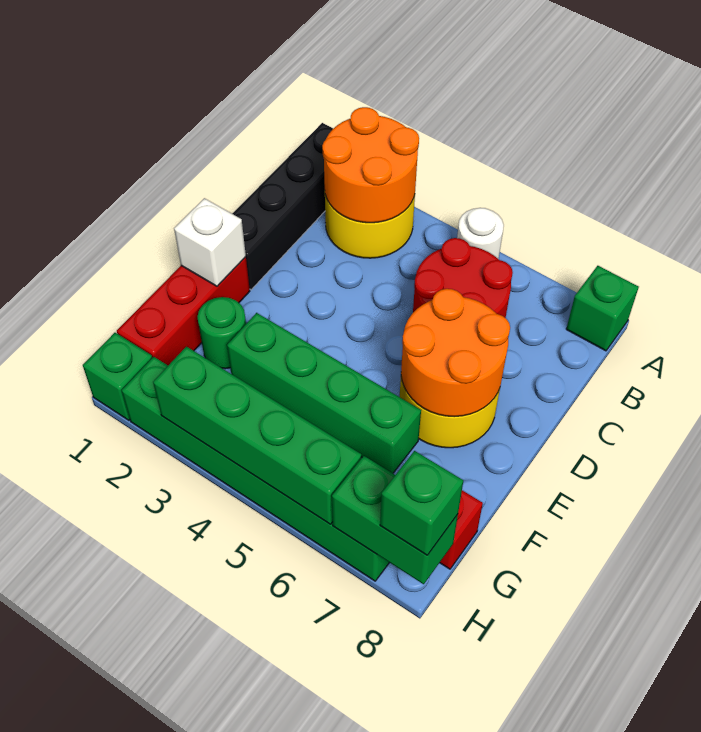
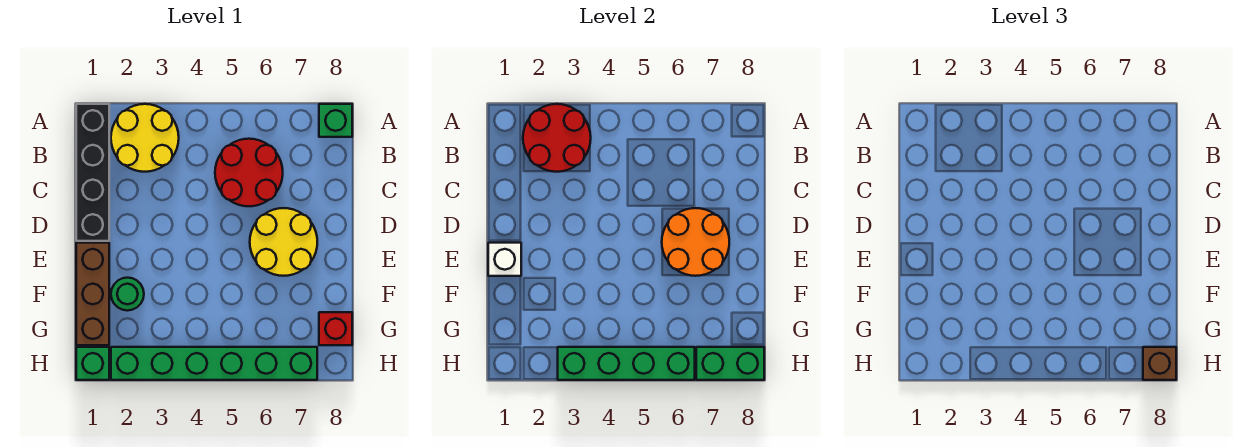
orange round brick A2:B3 level 2 -> red round brick A2:B3 level 2
white round brick A5 level 1 -> none
red brick E1:G1 level 1 -> brown brick E1:G1 level 1
green brick F3:F6 level 1 -> none
green brick H8 level 3 -> brown brick H8 level 3

